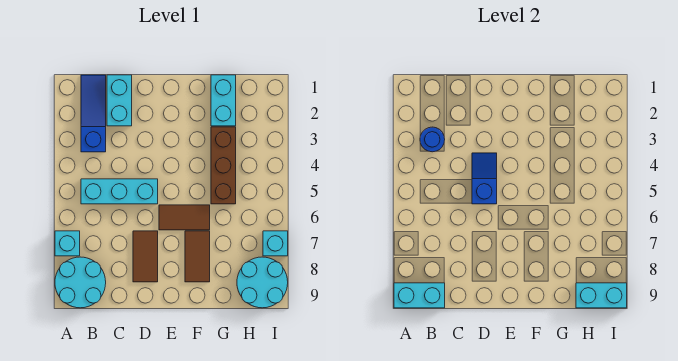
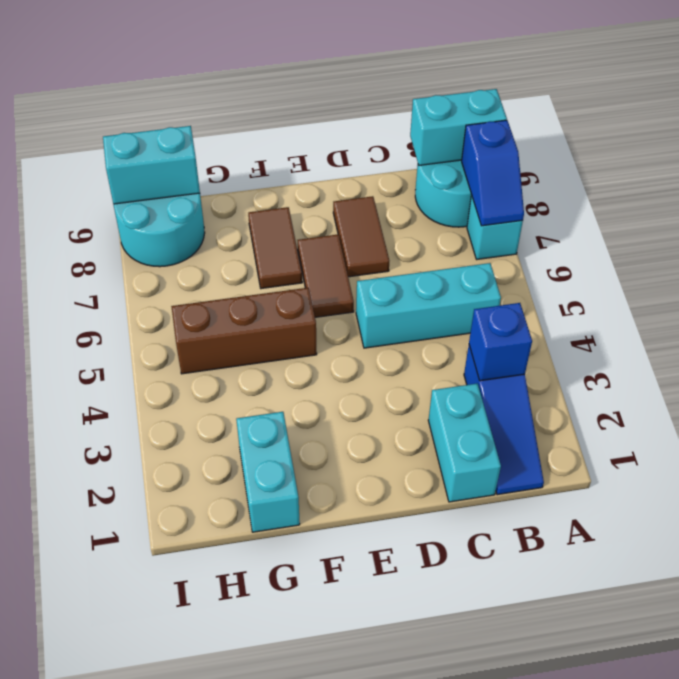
blue round brick B3 level 2 -> blue brick B3 level 2
blue slope D4:D5 level 2 top 5 -> blue slope A7:A8 level 2 top 8
brown tile E6:F6 level 1 -> brown tile E6:E7 level 1
brown brick G3:G5 level 1 -> brown brick F5:H5 level 1
cyan brick I7 level 1 -> none

